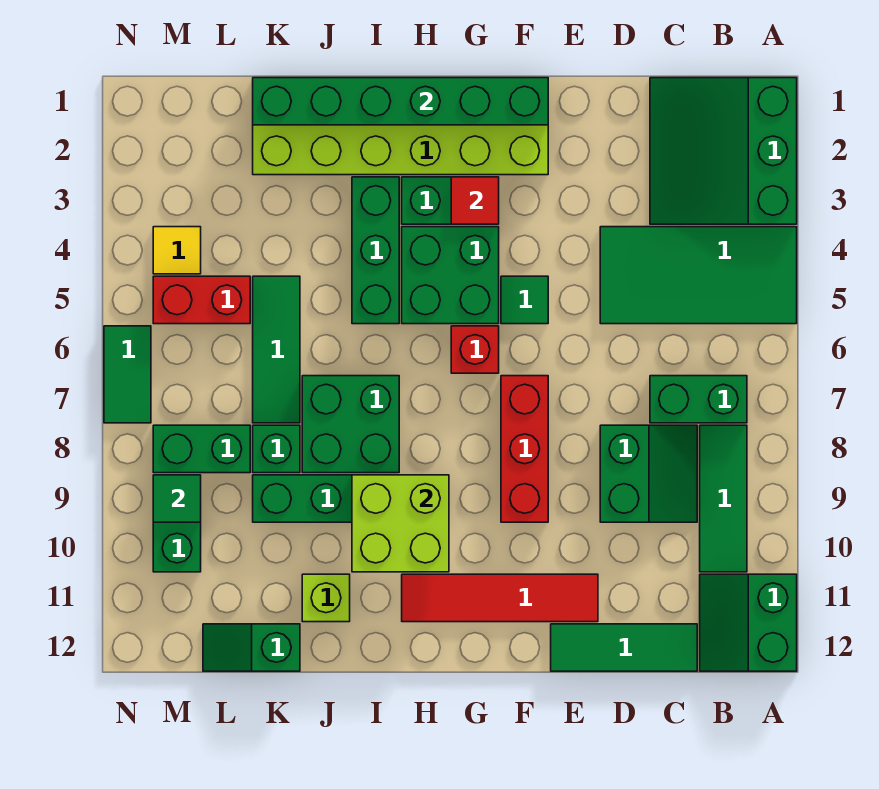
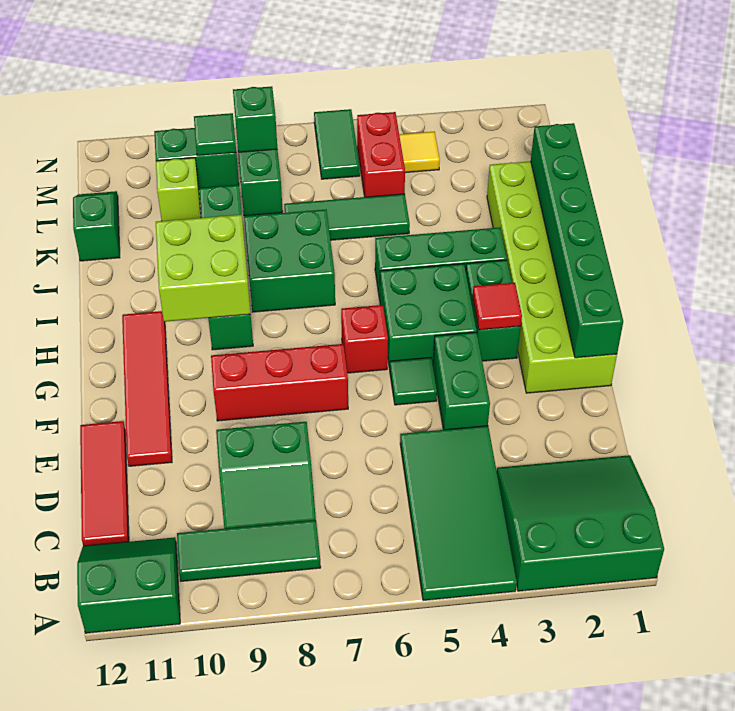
green brick B7:C7 level 1 -> green brick E4:F4 level 1
green tile C12:E12 level 1 -> red tile C12:E12 level 1
lime brick J11 level 1 -> lime brick L10 level 1
green brick K8 level 1 -> green brick M8 level 2
green tile N6:N7 level 1 -> green tile M6:N6 level 1

